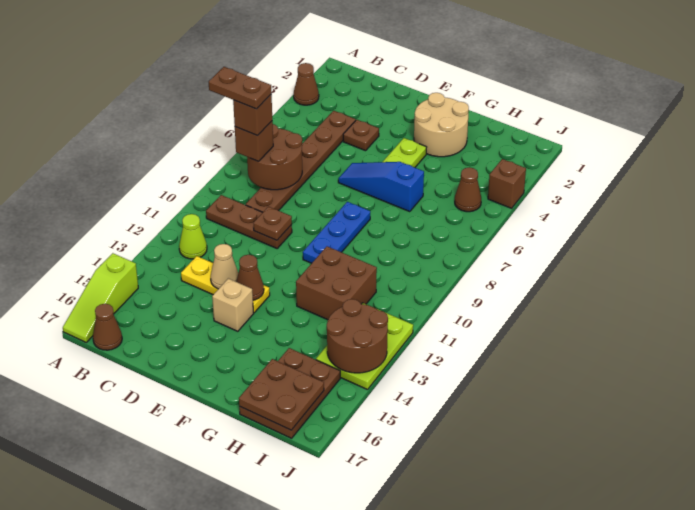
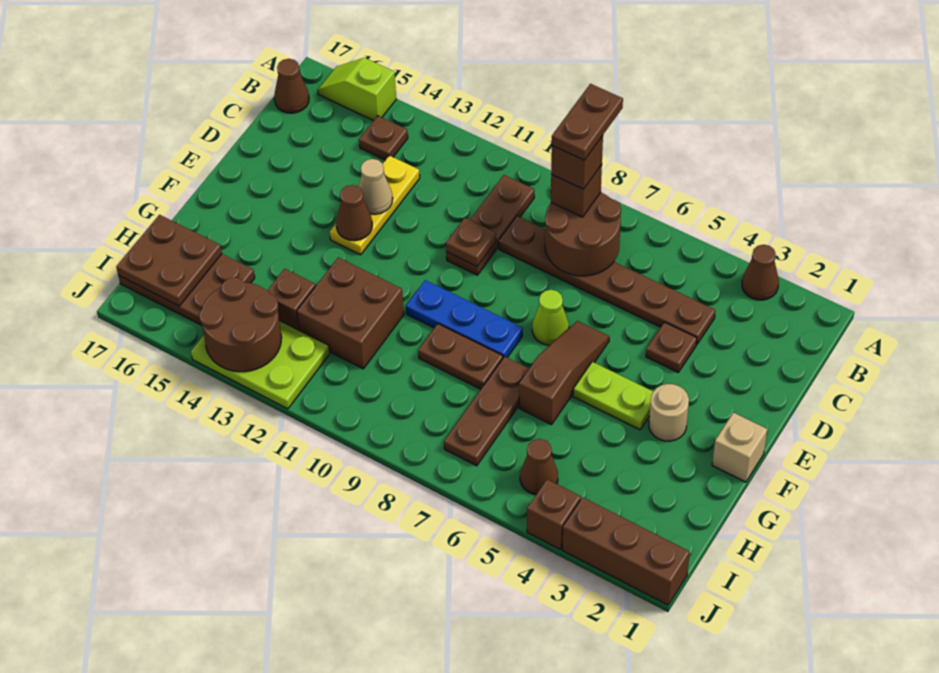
lime slope A15:A17 level 1 top 15 -> lime slope A15:A16 level 1 top 15
lime cone B12 level 1 -> lime cone E7 level 1
none -> brown plate B14 level 1
blue slope E6:G6 level 1 top G -> brown slope E6:G6 level 1 top G
tan brick E14 level 1 -> tan brick F1 level 1
tan round brick F2:G3 level 1 -> tan round brick F3 level 1
none -> brown plate G7:I7 level 1
none -> brown plate G8:G9 level 1
none -> brown brick H13 level 1
none -> brown brick J1:J3 level 1

